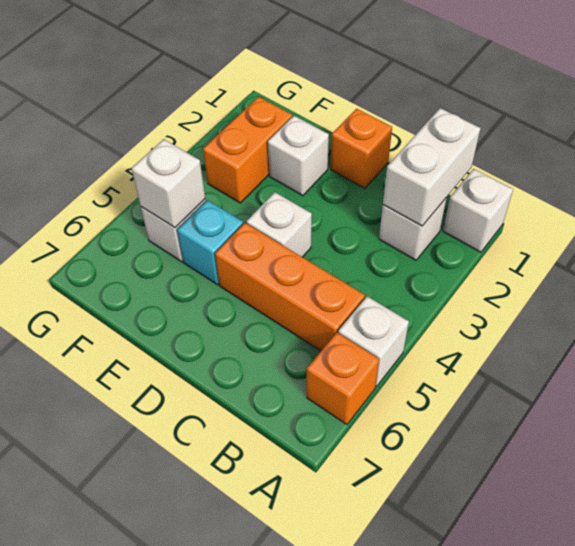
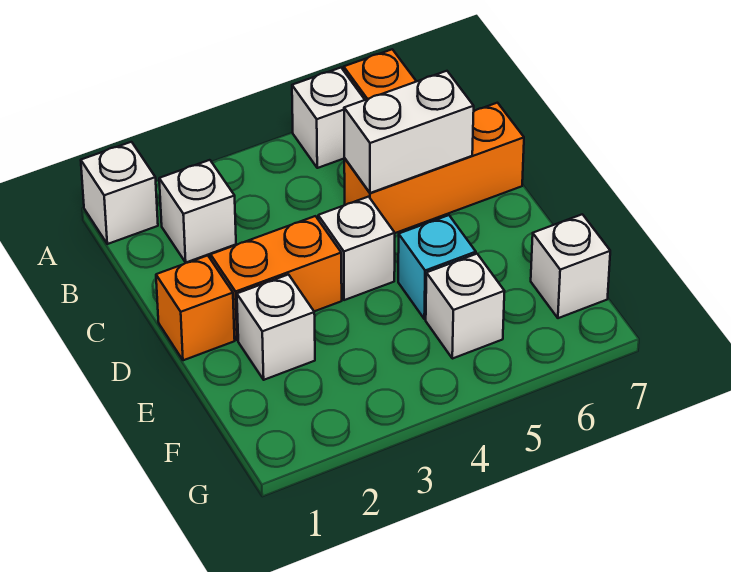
white brick B1:B2 level 2 -> white brick C5:C6 level 2
orange brick B5:D5 level 1 -> orange brick C5:C7 level 1
orange brick F2:F3 level 1 -> orange brick D2:D3 level 1
white brick F5 level 2 -> white brick F7 level 1

